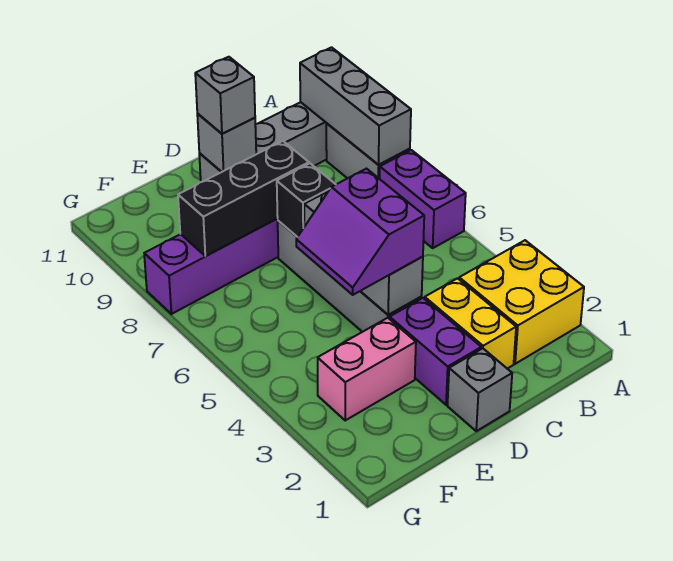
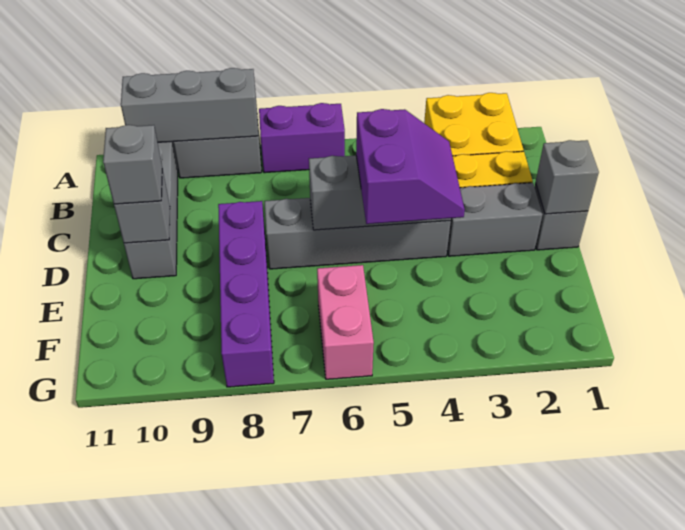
none -> grey brick D1 level 2
purple brick D2:D3 level 1 -> grey brick D2:D3 level 1
purple slope D4:E5 level 3 top D -> purple slope D4:E5 level 3 top 5
black brick D7 level 2 -> none
black brick D8:F8 level 2 -> none
pink brick E3:F3 level 1 -> pink brick F6:G6 level 1

